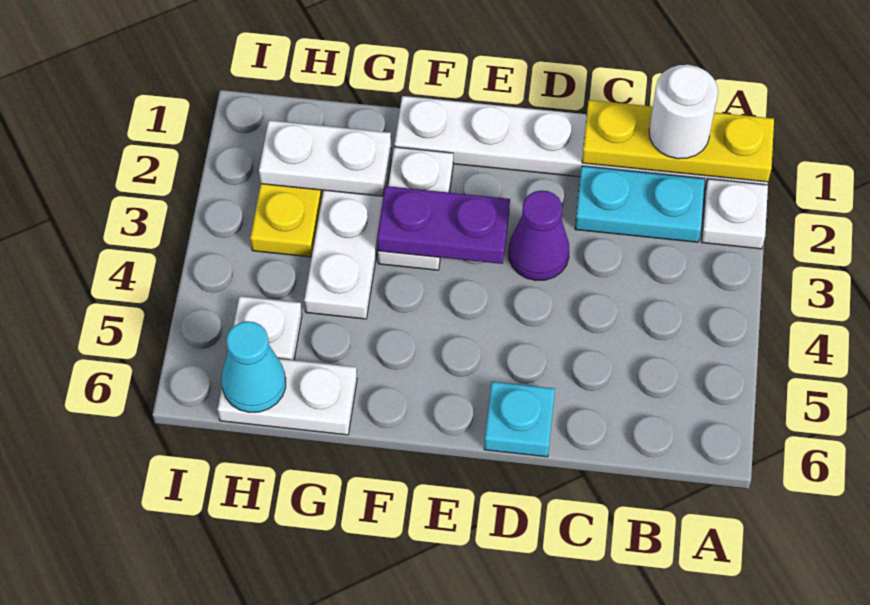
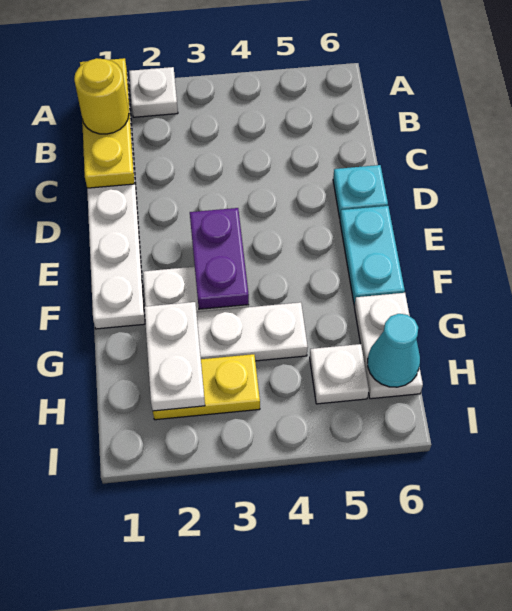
white round brick B1 level 3 -> yellow round brick B1 level 3
cyan plate B2:C2 level 1 -> cyan plate E6:F6 level 1
purple cone D3 level 1 -> none

